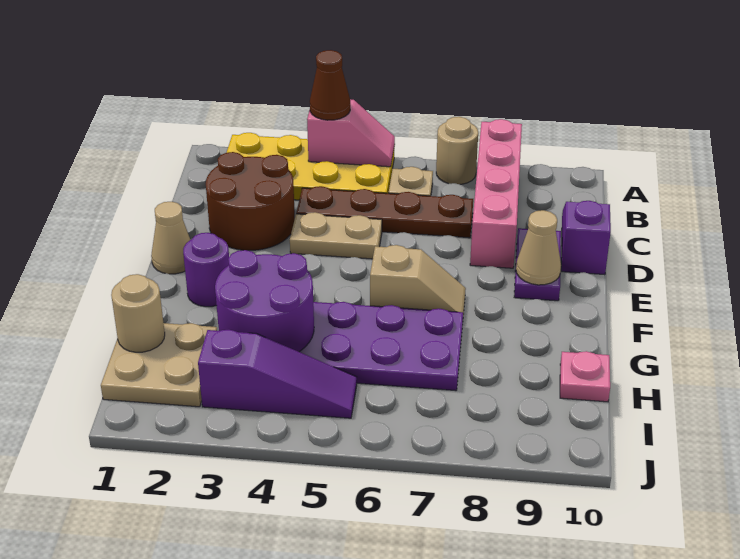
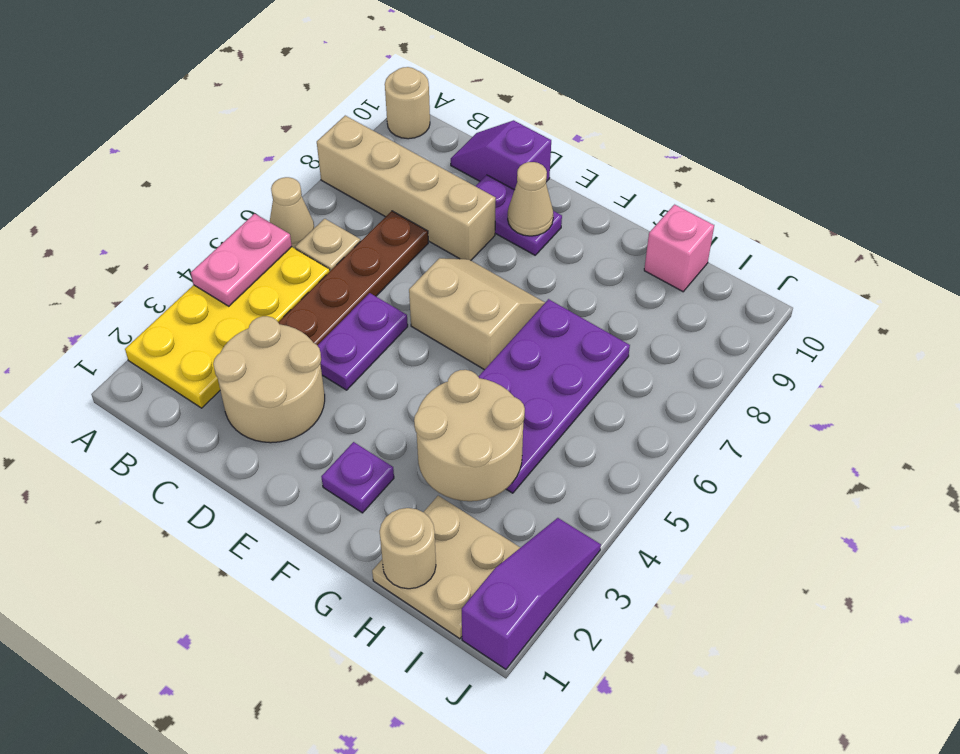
pink slope A4:A5 level 2 top 4 -> pink plate A4:A5 level 2
brown cone A4 level 3 -> none
tan round brick A7 level 1 -> tan round brick A10 level 1
pink brick A8:D8 level 1 -> tan brick A8:D8 level 1
brown round brick C2:D3 level 1 -> tan round brick C2:D3 level 1
tan plate D4:D5 level 1 -> purple plate D4:D5 level 1
tan cone E1 level 1 -> tan cone A6 level 1
purple round brick F2 level 1 -> purple plate F2 level 1
tan slope F6:F7 level 1 top 6 -> tan slope E6:F7 level 1 top 6
purple round brick G3:H4 level 2 -> tan round brick G3:H4 level 2
pink plate H10 level 1 -> pink brick H10 level 1
purple slope I3:I5 level 1 top 3 -> purple slope J1:J3 level 1 top 1

